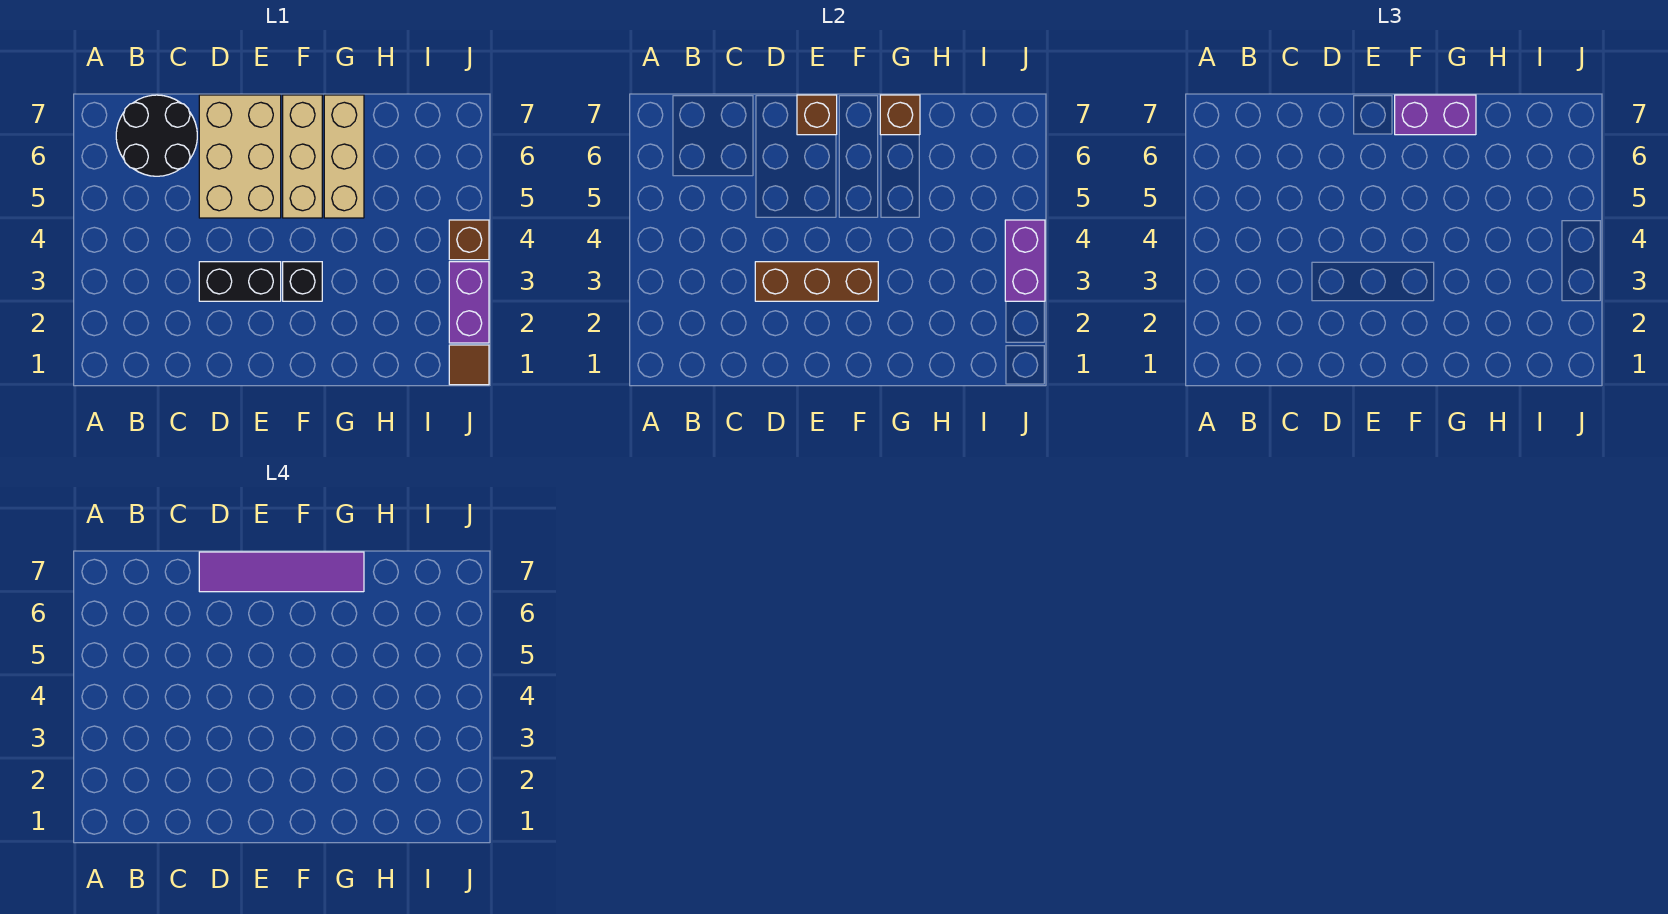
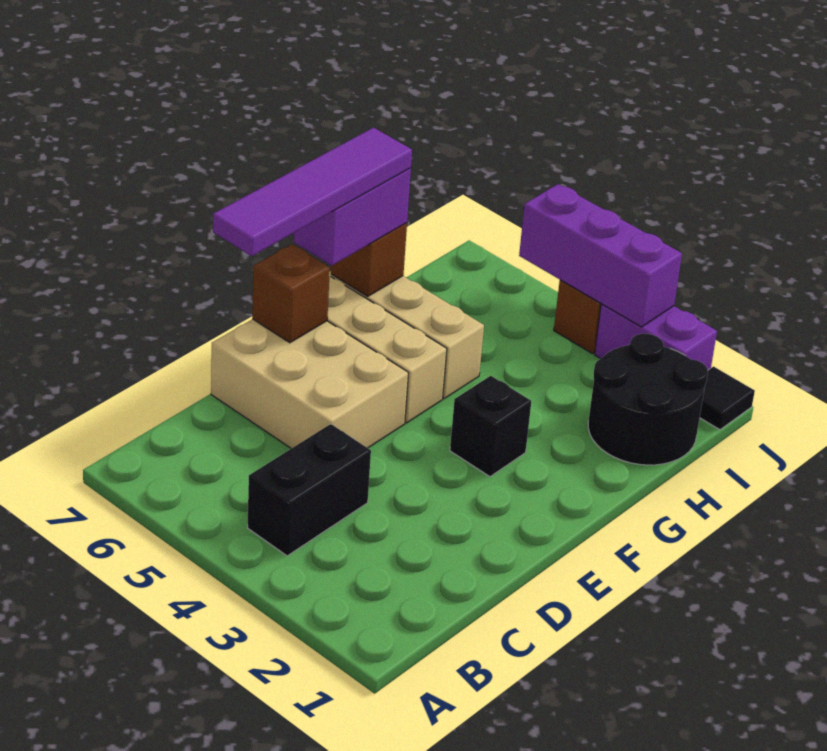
black round brick B6:C7 level 1 -> black round brick H1:I2 level 1
black brick D3:E3 level 1 -> black brick B4:C4 level 1
brown brick D3:F3 level 2 -> none
brown tile J1 level 1 -> black tile J1 level 1
purple brick J3:J4 level 2 -> purple brick J3:J5 level 2

